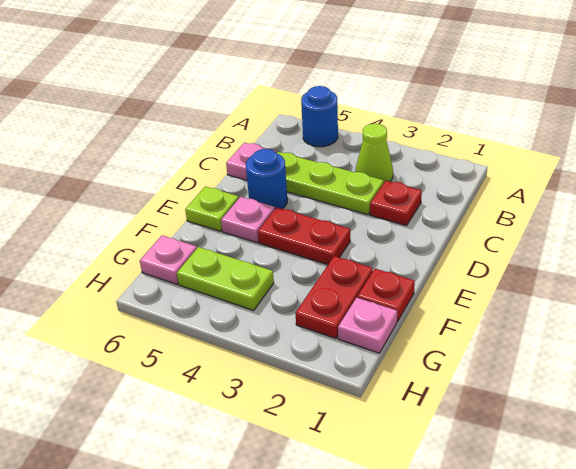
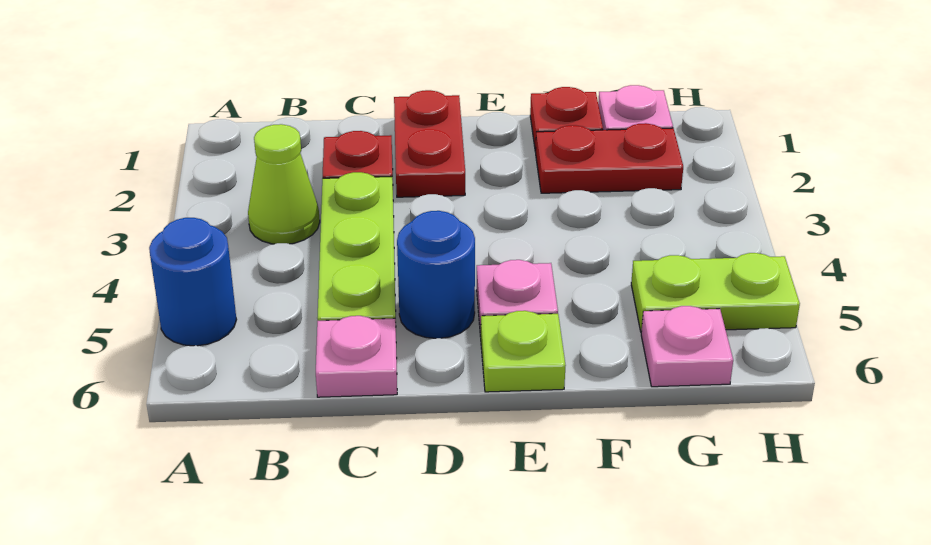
red plate E3:E4 level 1 -> red plate D1:D2 level 1
lime plate G4:G5 level 1 -> lime plate G5:H5 level 1

